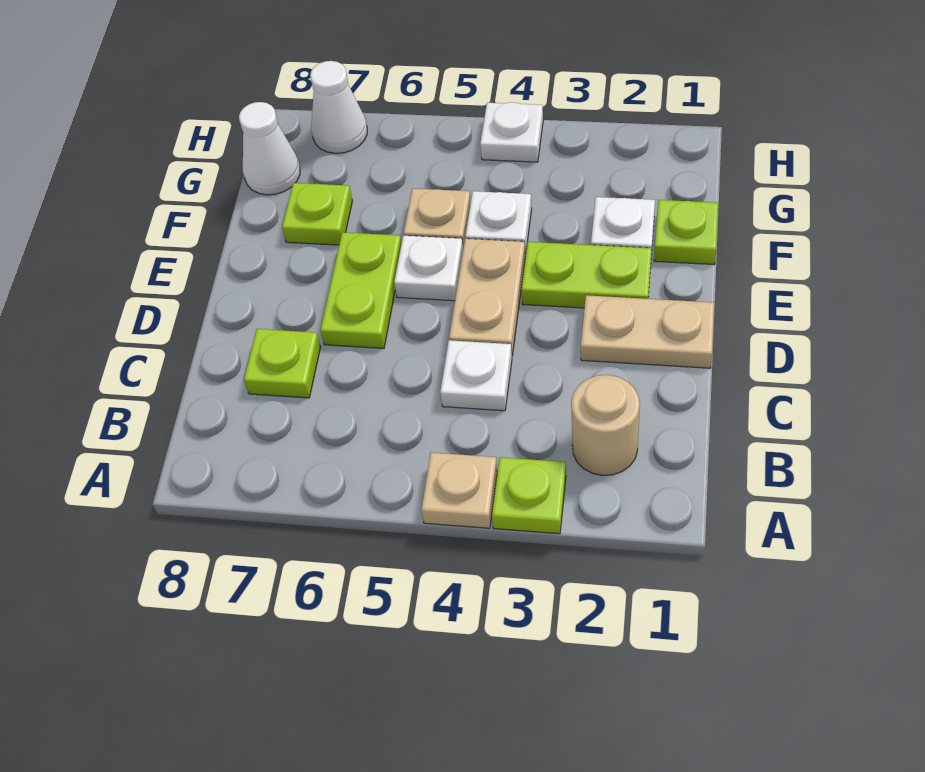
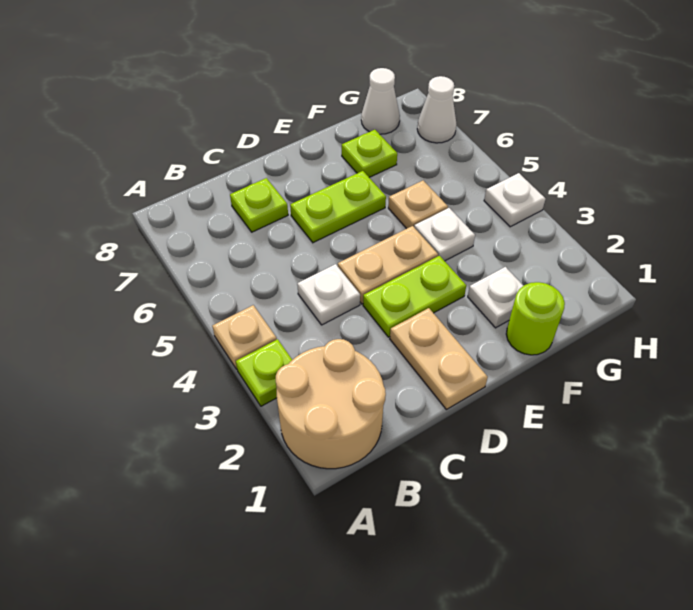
tan round brick B2 level 1 -> tan round brick A1:B2 level 1
lime plate E2:E3 level 1 -> lime plate D3:E3 level 1
white plate E5 level 1 -> none
lime plate F1 level 1 -> lime round brick F1 level 1

